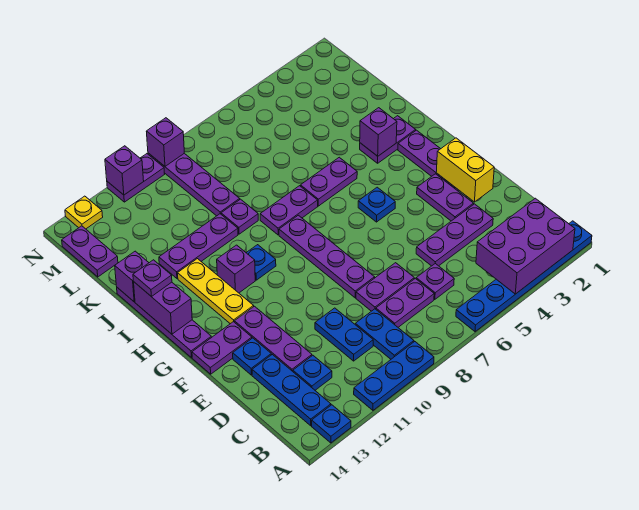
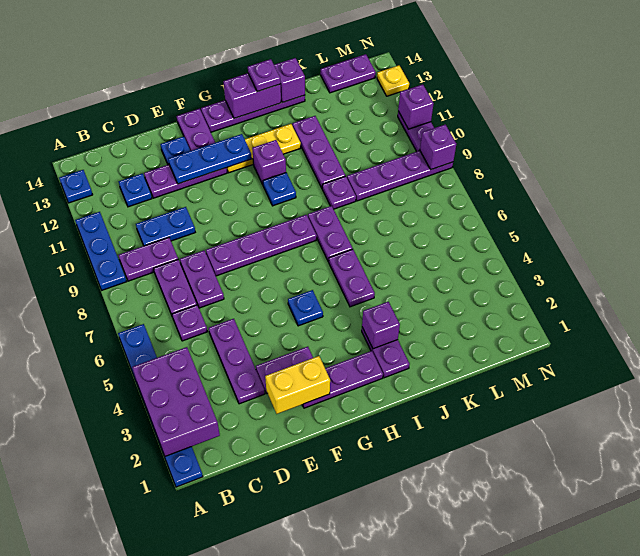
blue plate B9:C9 level 1 -> purple plate B9:C9 level 1
blue plate B13:D13 level 1 -> blue plate E12:G12 level 2

